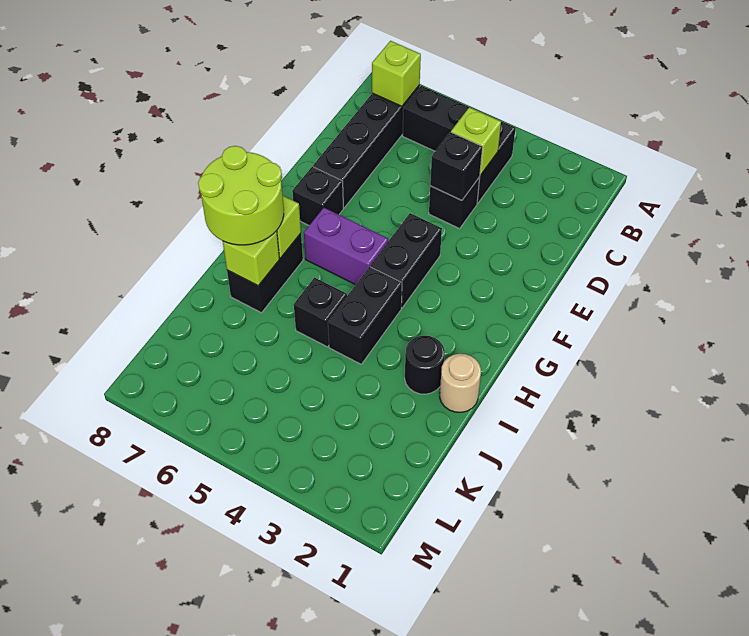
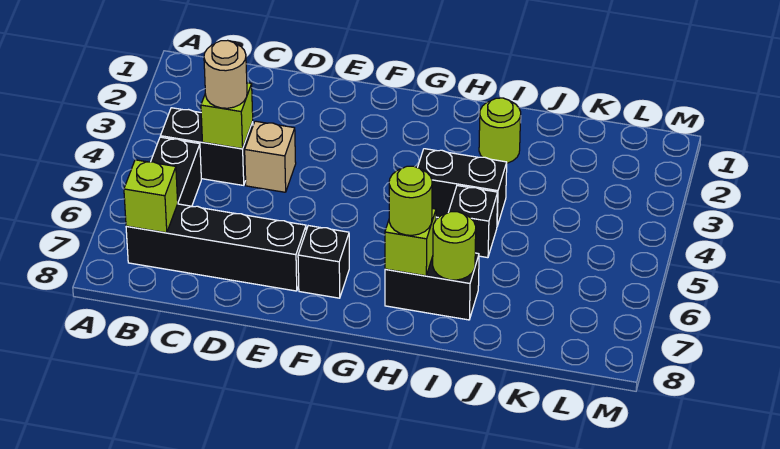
black brick D4 level 1 -> tan brick D4 level 1
black brick D4 level 2 -> none
black brick F4:G4 level 1 -> none
purple brick G5:G6 level 1 -> none
lime round brick H7:I8 level 3 -> lime round brick H7 level 3
tan round brick I1 level 1 -> tan round brick C4 level 3
black round brick I2 level 1 -> lime round brick I2 level 1
lime brick I7 level 2 -> lime round brick I7 level 2

